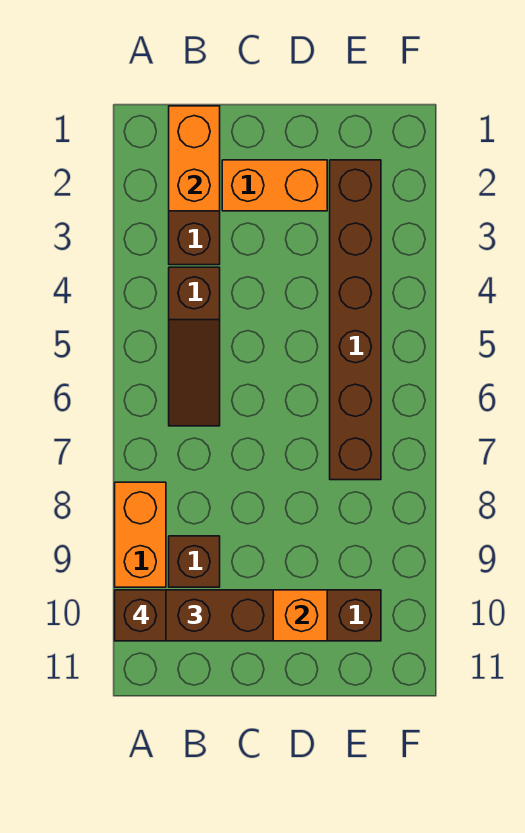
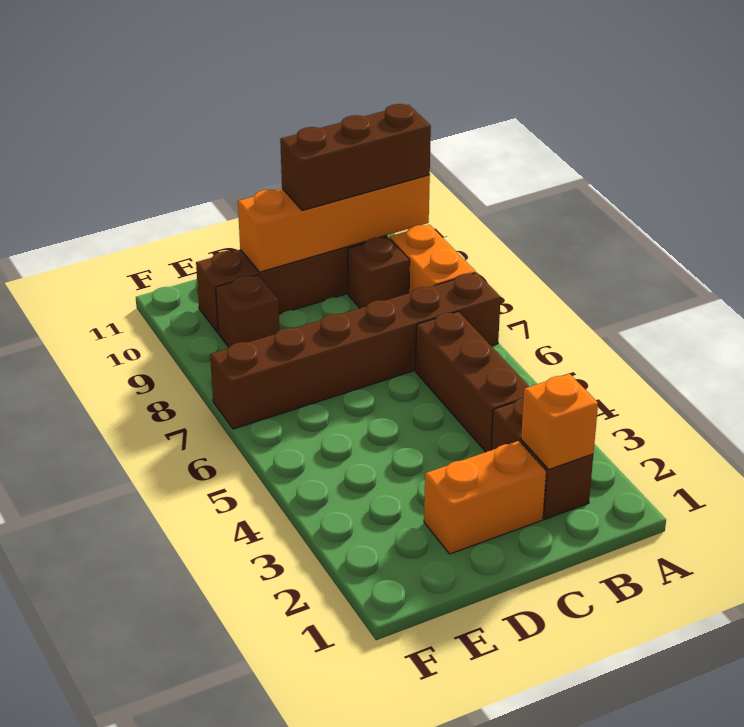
brown brick A10 level 4 -> brown brick E9 level 1
orange brick B1:B2 level 2 -> orange brick B2 level 2
brown slope B4:B6 level 1 top 4 -> brown brick B4:B6 level 1
brown brick E2:E7 level 1 -> brown brick A7:F7 level 1

